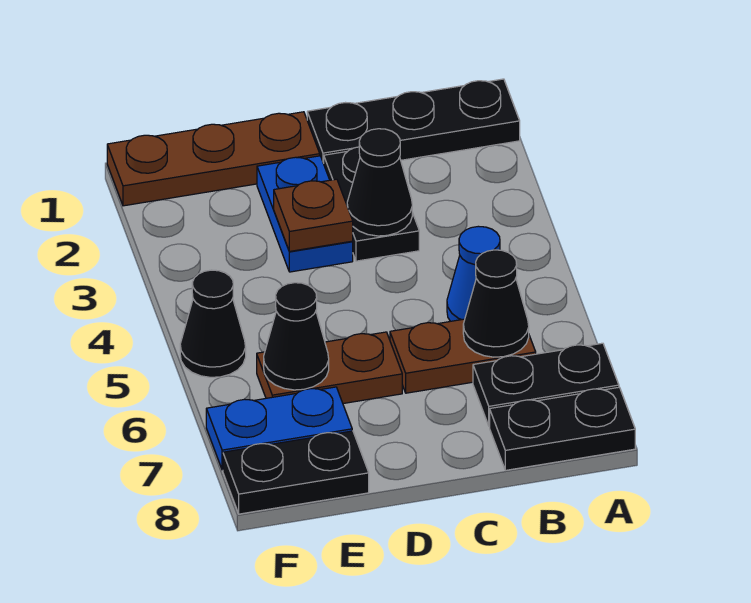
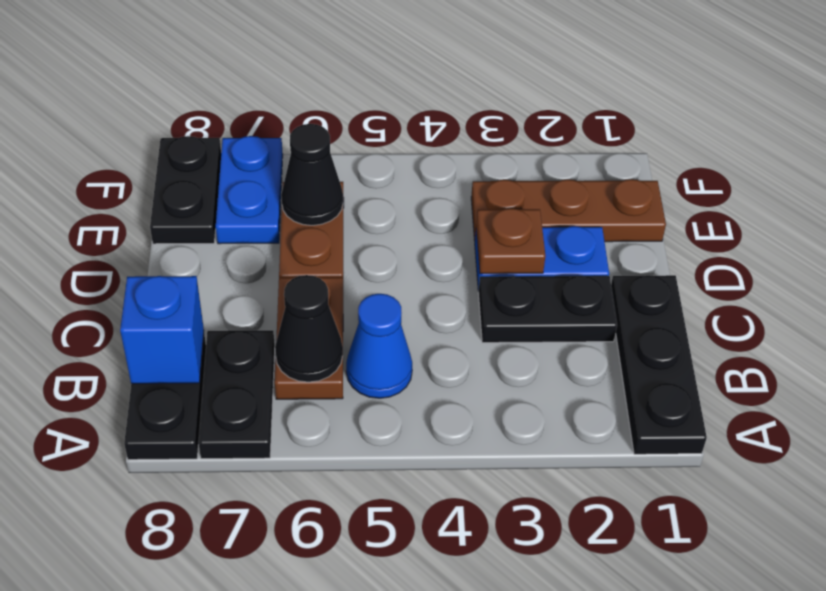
none -> blue brick B8 level 2
black cone C3 level 2 -> none
brown plate D1:F1 level 1 -> brown plate E1:E3 level 1
black cone F5 level 1 -> none

